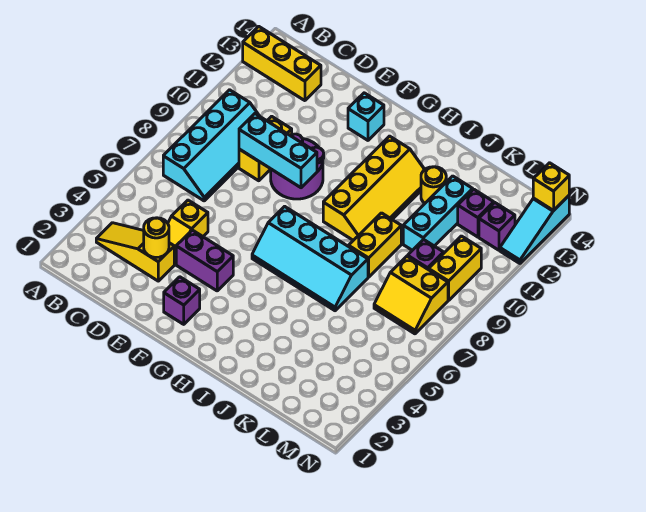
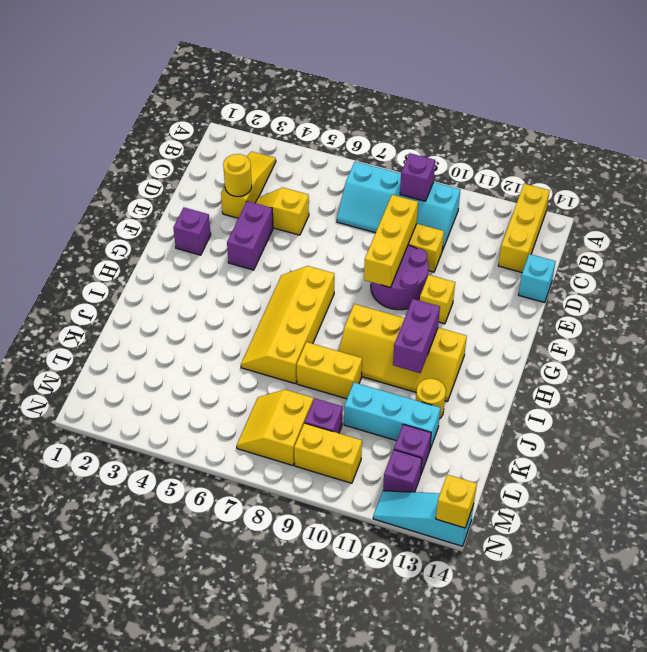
none -> purple brick B9 level 2
cyan brick D9:F9 level 2 -> yellow brick D9:F9 level 2
none -> yellow brick F11 level 1
cyan brick F13 level 1 -> cyan brick D14 level 1
cyan slope G6:J7 level 1 top 7 -> yellow slope G6:J7 level 1 top 7
none -> purple brick H11:I11 level 2

